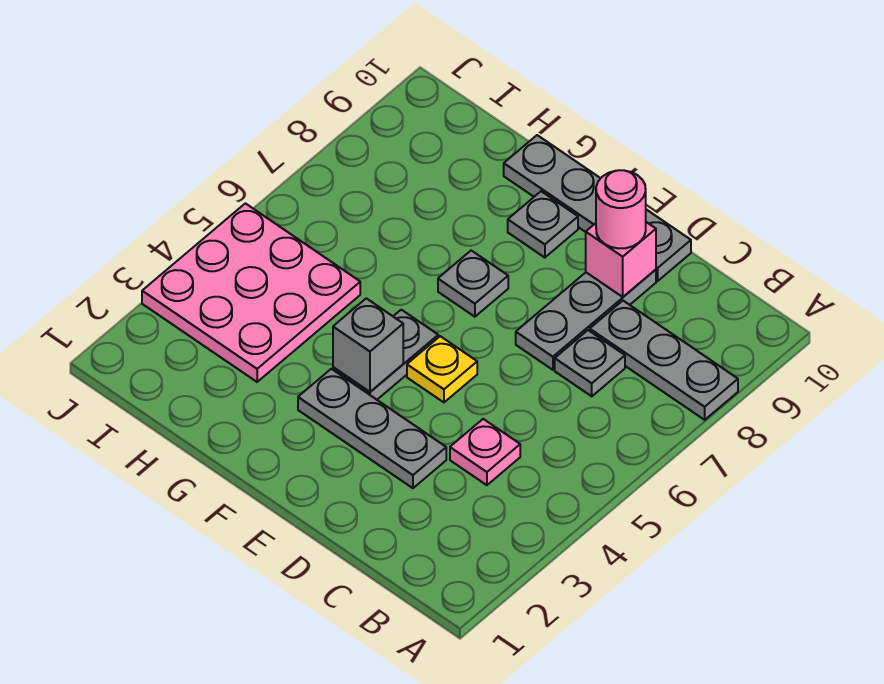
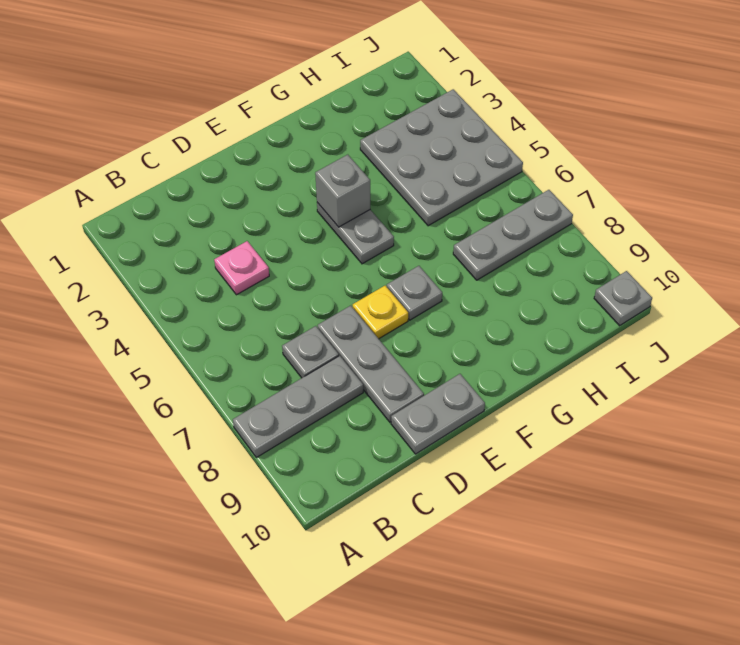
grey plate D3:F3 level 1 -> grey plate H7:J7 level 1
pink brick D9 level 2 -> none
pink round brick D9 level 3 -> none
grey plate D10:G10 level 1 -> grey plate D10:E10 level 1
yellow plate E5 level 1 -> yellow plate E7 level 1
grey plate F9 level 1 -> grey plate J10 level 1
pink plate H3:J5 level 1 -> grey plate H3:J5 level 1

